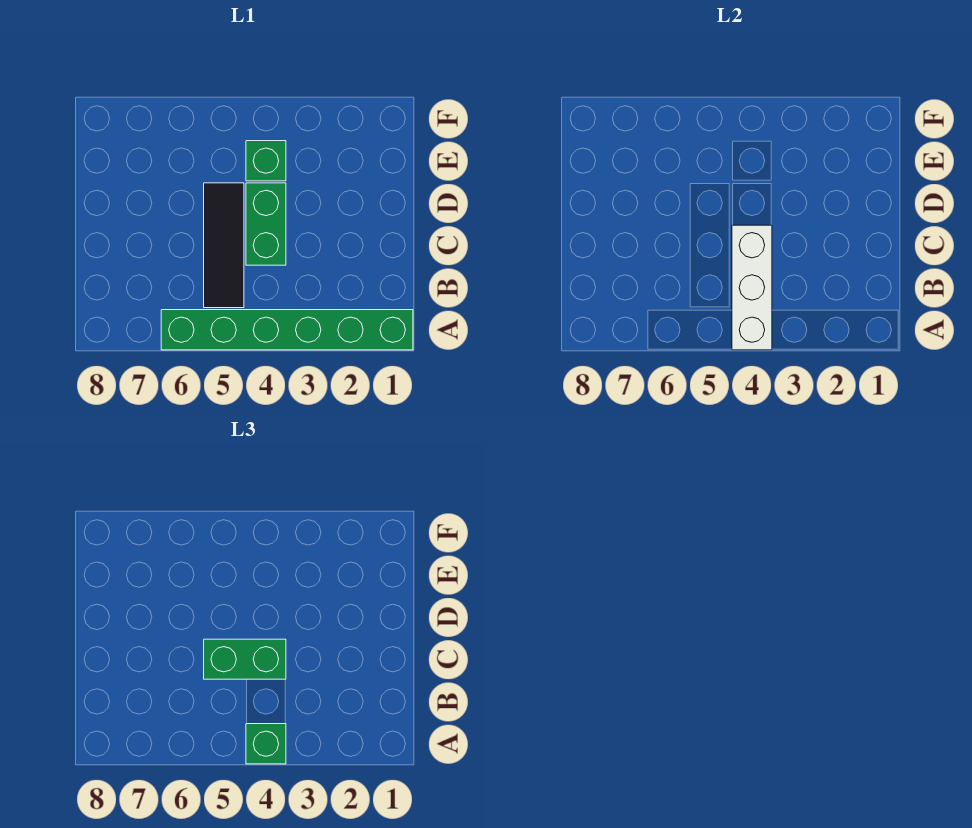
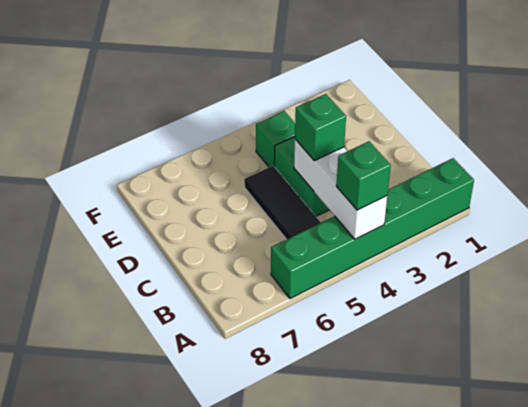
green brick C4:C5 level 3 -> green brick C4 level 3

